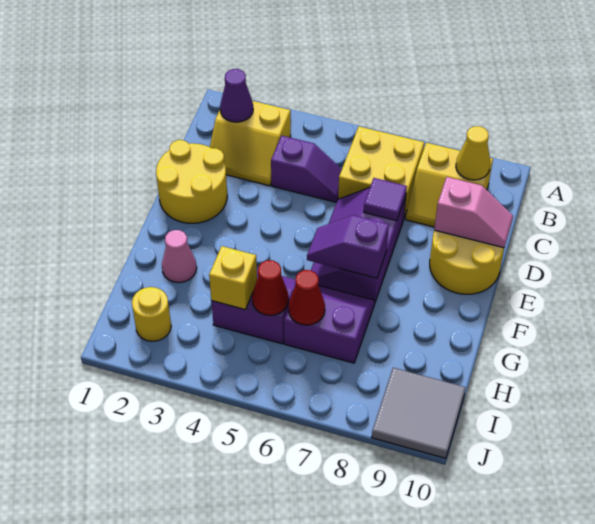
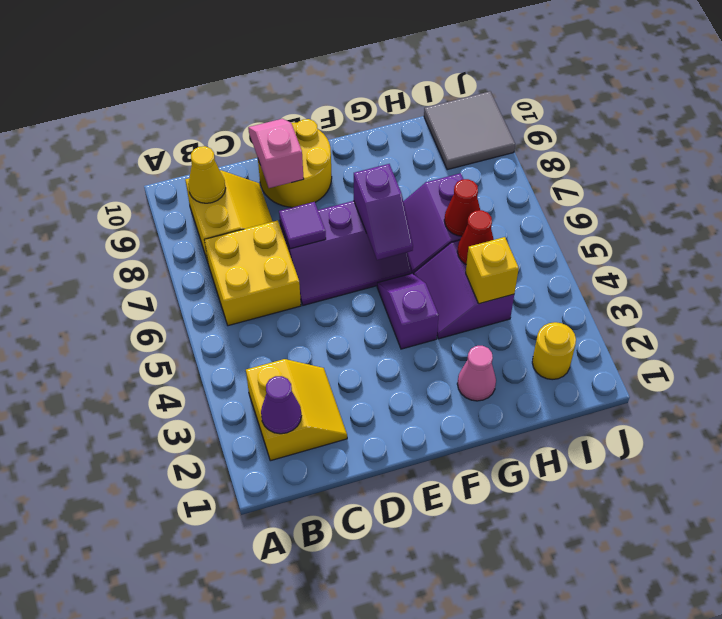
purple slope C4:C5 level 1 top 4 -> purple slope F4:F5 level 1 top 4
yellow round brick D1:E2 level 1 -> none

